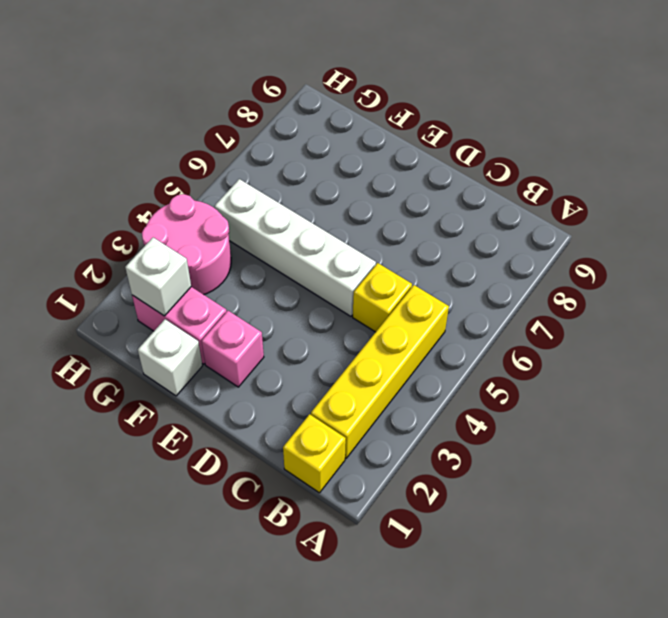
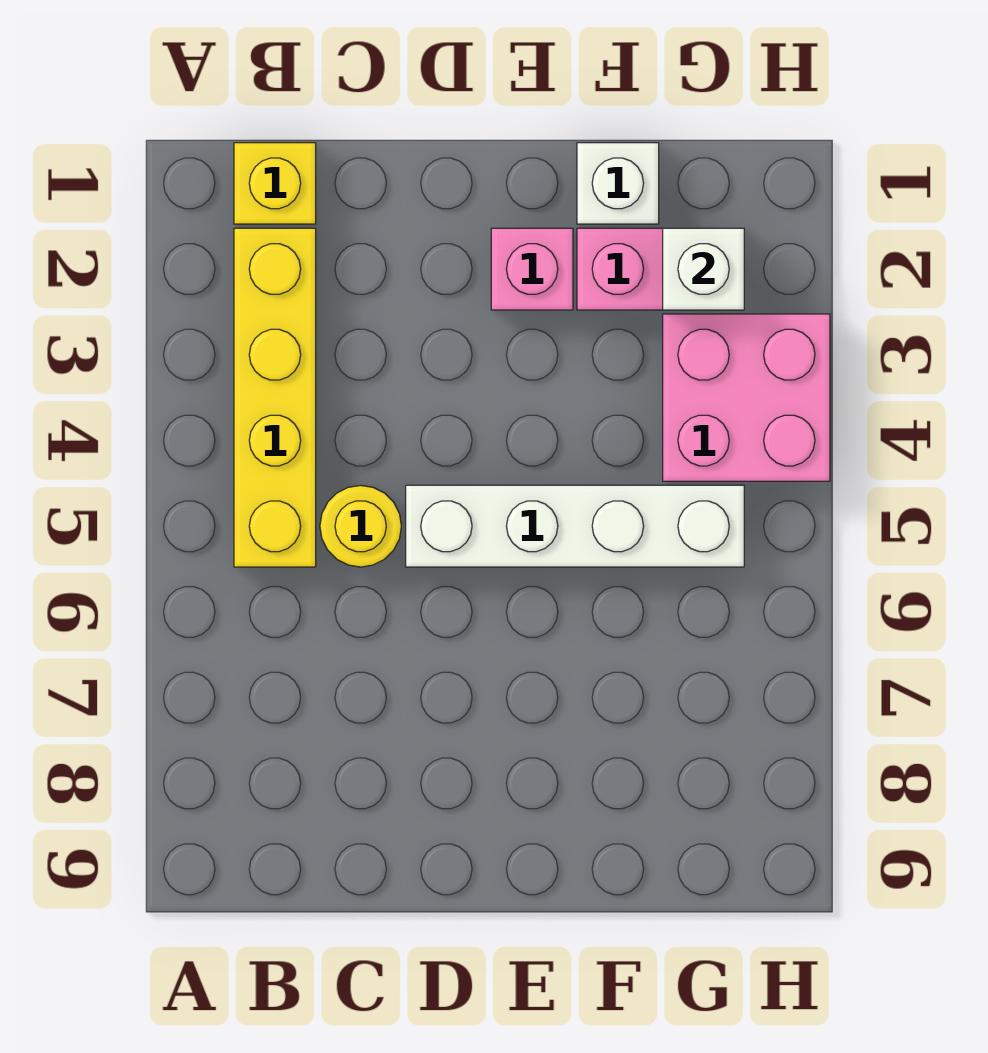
yellow brick C5 level 1 -> yellow round brick C5 level 1
pink round brick G3:H4 level 1 -> pink brick G3:H4 level 1

